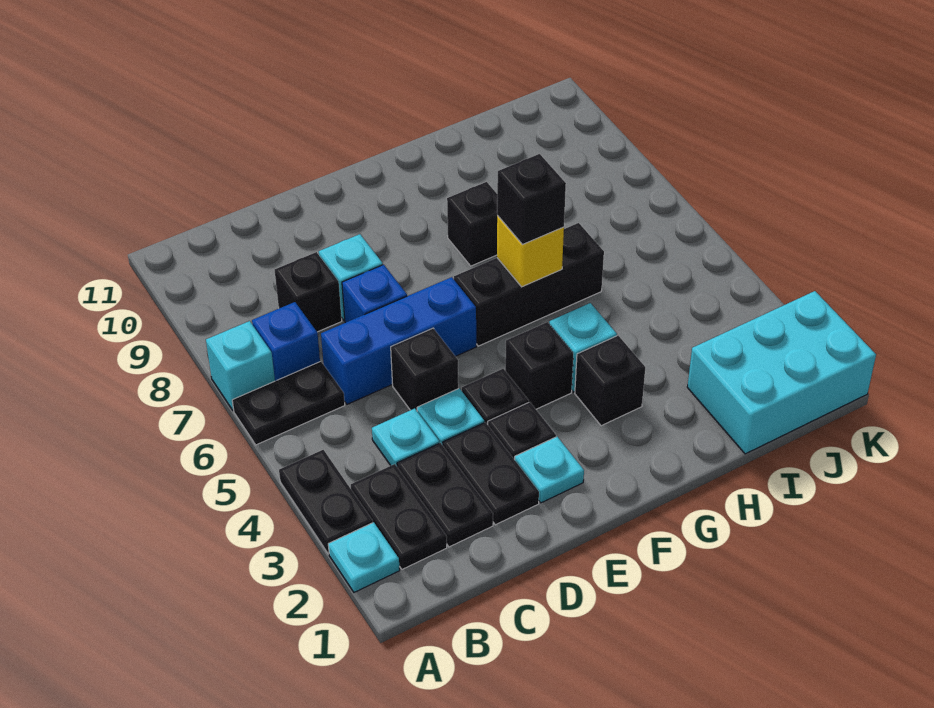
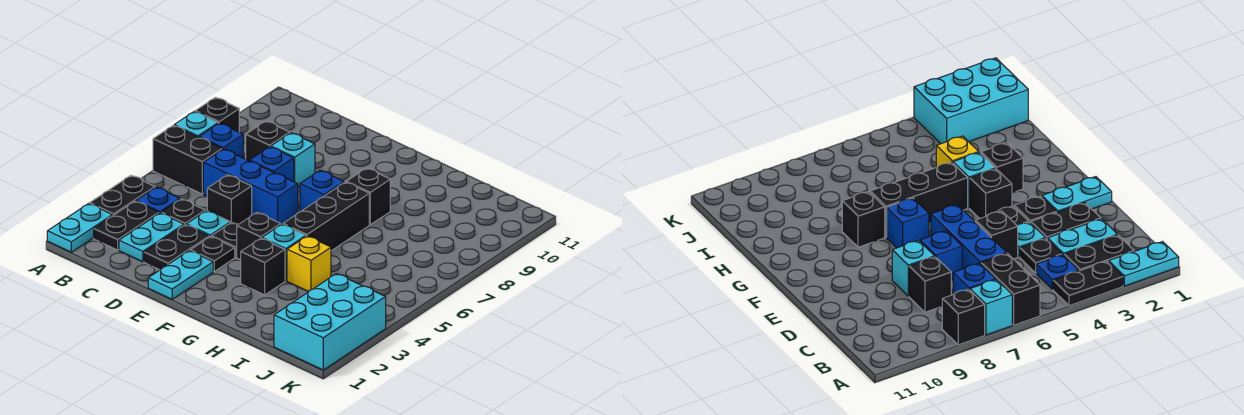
cyan plate A2 level 1 -> cyan plate A1:A2 level 1
black plate A6:B6 level 1 -> black brick A6:B6 level 1
none -> blue plate B4 level 1
black plate C2:C3 level 1 -> cyan plate C2:C3 level 1
cyan plate C4 level 1 -> black plate C4 level 1
cyan plate E2 level 1 -> cyan plate E1:E2 level 1
black brick F6:H6 level 1 -> black brick G5:G7 level 1
none -> blue brick F7 level 1
yellow brick G6 level 2 -> yellow brick H4 level 1
black brick G6 level 3 -> black brick A8 level 1
cyan brick I1:K2 level 1 -> cyan brick J1:K3 level 1

